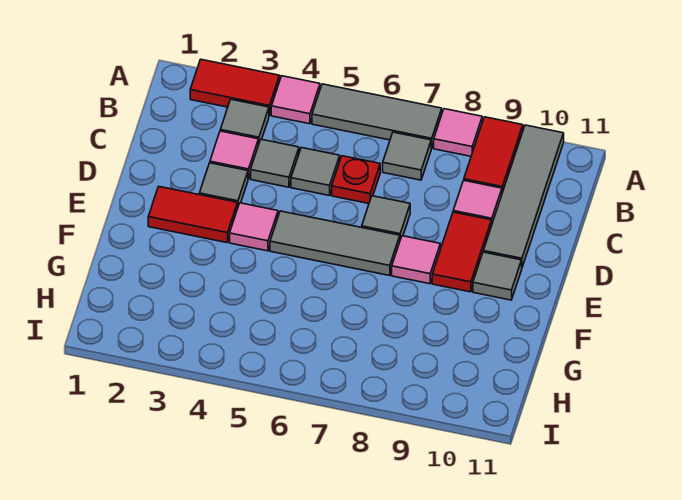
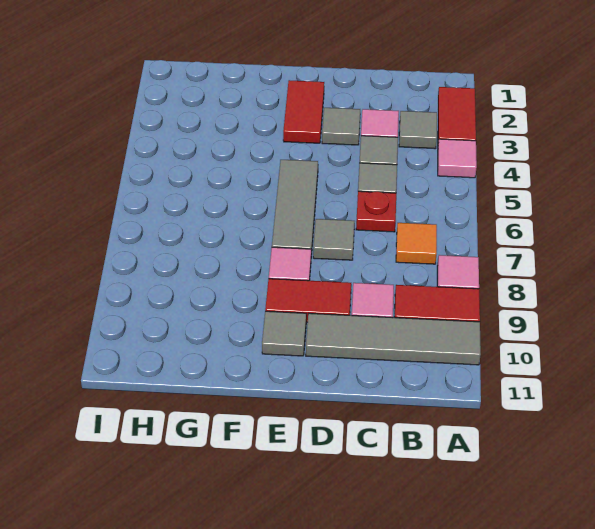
grey tile A5:A7 level 1 -> none
grey tile B7 level 1 -> orange tile B7 level 1
pink tile E4 level 1 -> none

